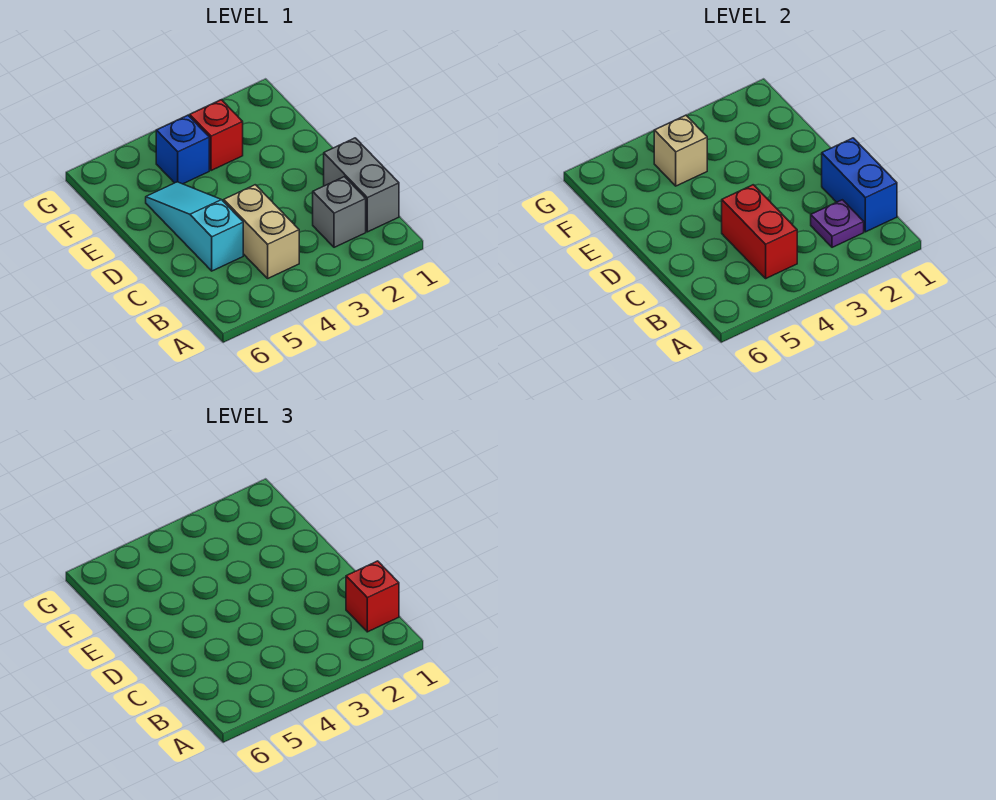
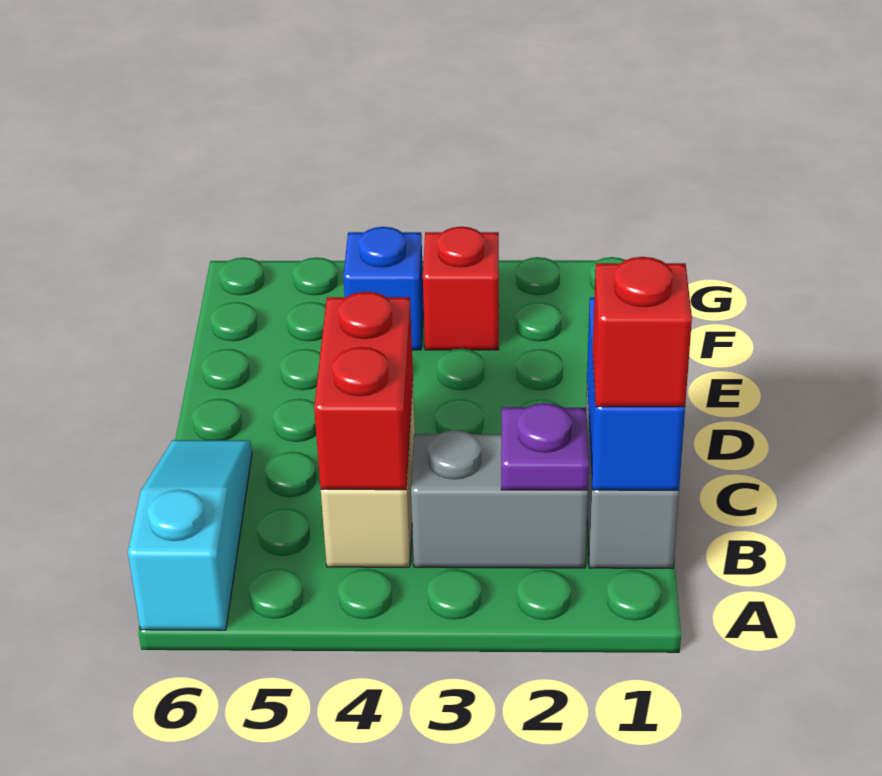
grey brick B2 level 1 -> grey brick B2:B3 level 1
cyan slope C5:E5 level 1 top C -> cyan slope A6:C6 level 1 top A
tan brick F4 level 2 -> none

